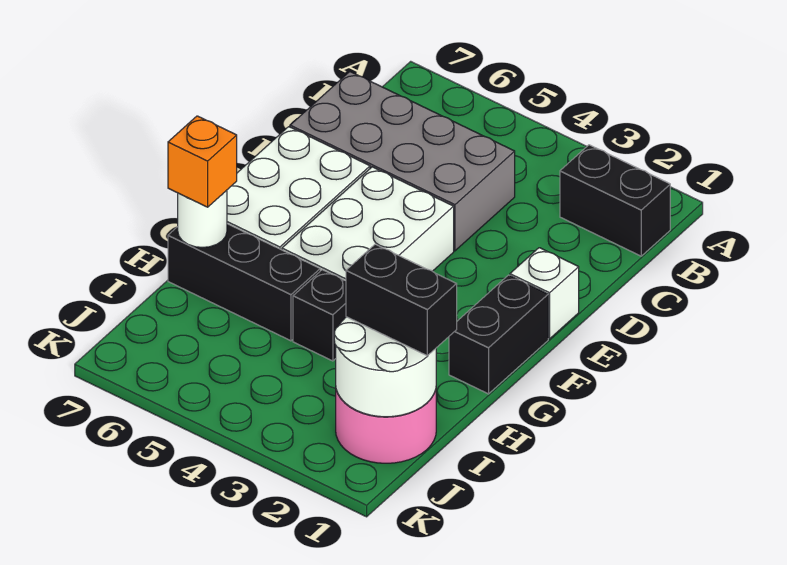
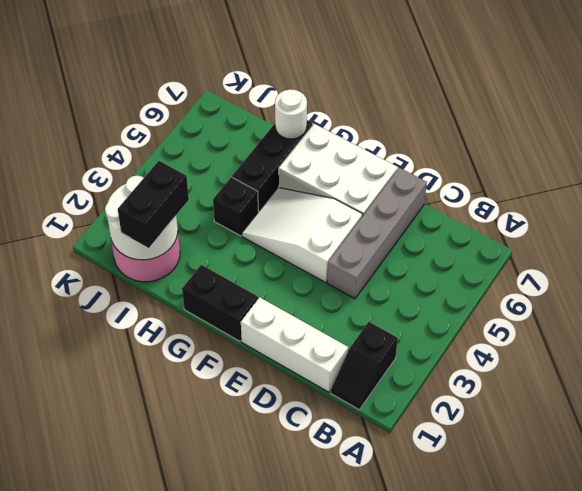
black brick B1:B2 level 1 -> black slope B1:B2 level 1 top 2
grey brick C4:D7 level 1 -> grey brick D4:D7 level 1
white brick E1 level 1 -> white brick C1:E1 level 1
white brick E4:G5 level 1 -> white slope E4:G5 level 1 top E
orange brick H7 level 3 -> none

